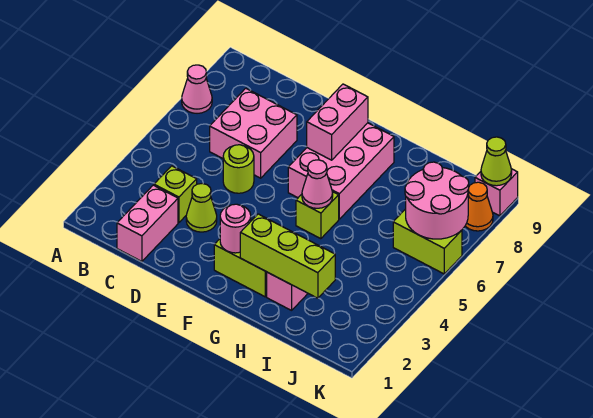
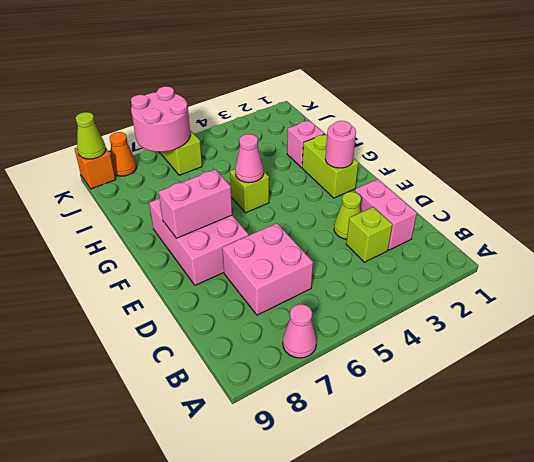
pink brick C1:C2 level 1 -> pink brick C2:D2 level 1
lime round brick D5 level 1 -> none
pink brick F6:G8 level 1 -> pink brick E7:G8 level 1
lime brick G2:I2 level 2 -> none
pink brick K9 level 1 -> orange brick K9 level 1

